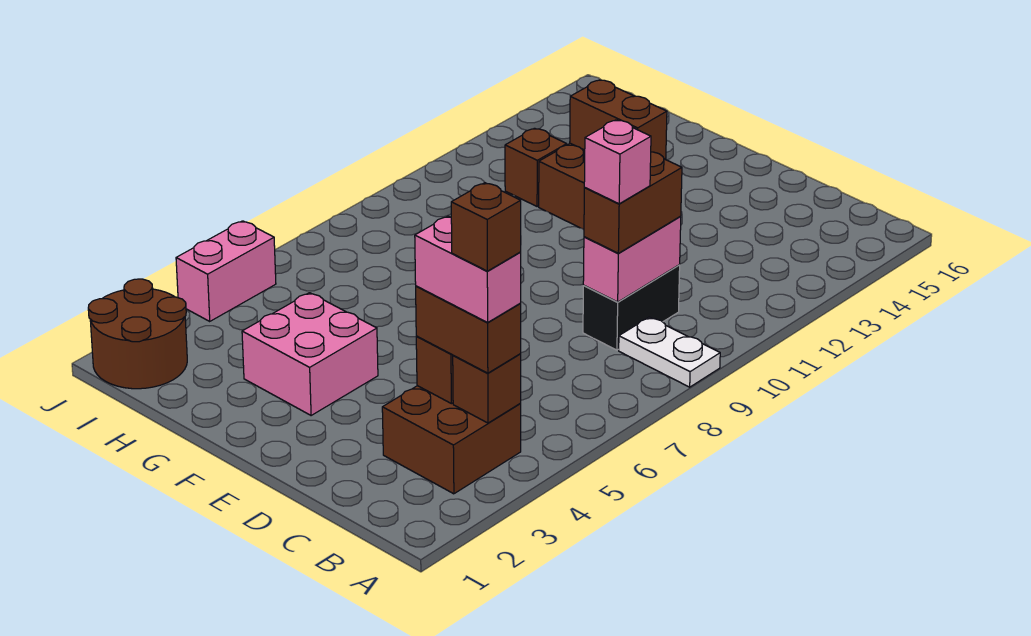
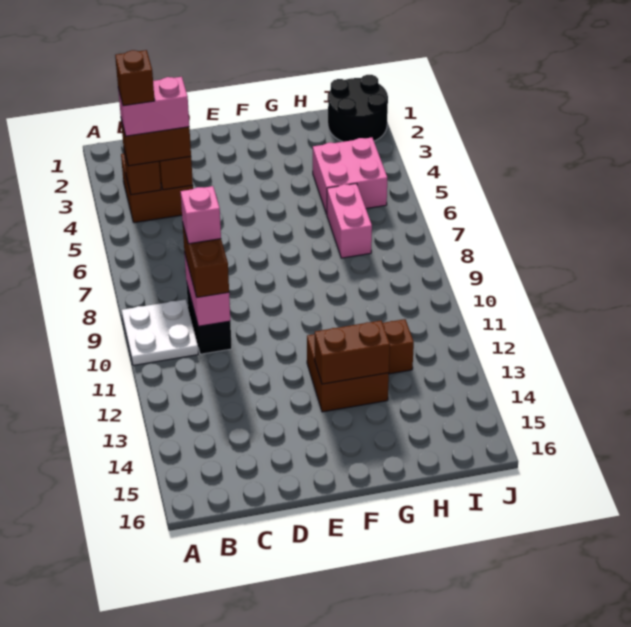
white plate A9:B9 level 1 -> white plate A9:B10 level 1
pink brick F3:G4 level 1 -> pink brick H4:I5 level 1
brown round brick I1:J2 level 1 -> black round brick I1:J2 level 1
pink brick J4:J5 level 1 -> pink brick H6:H7 level 1

